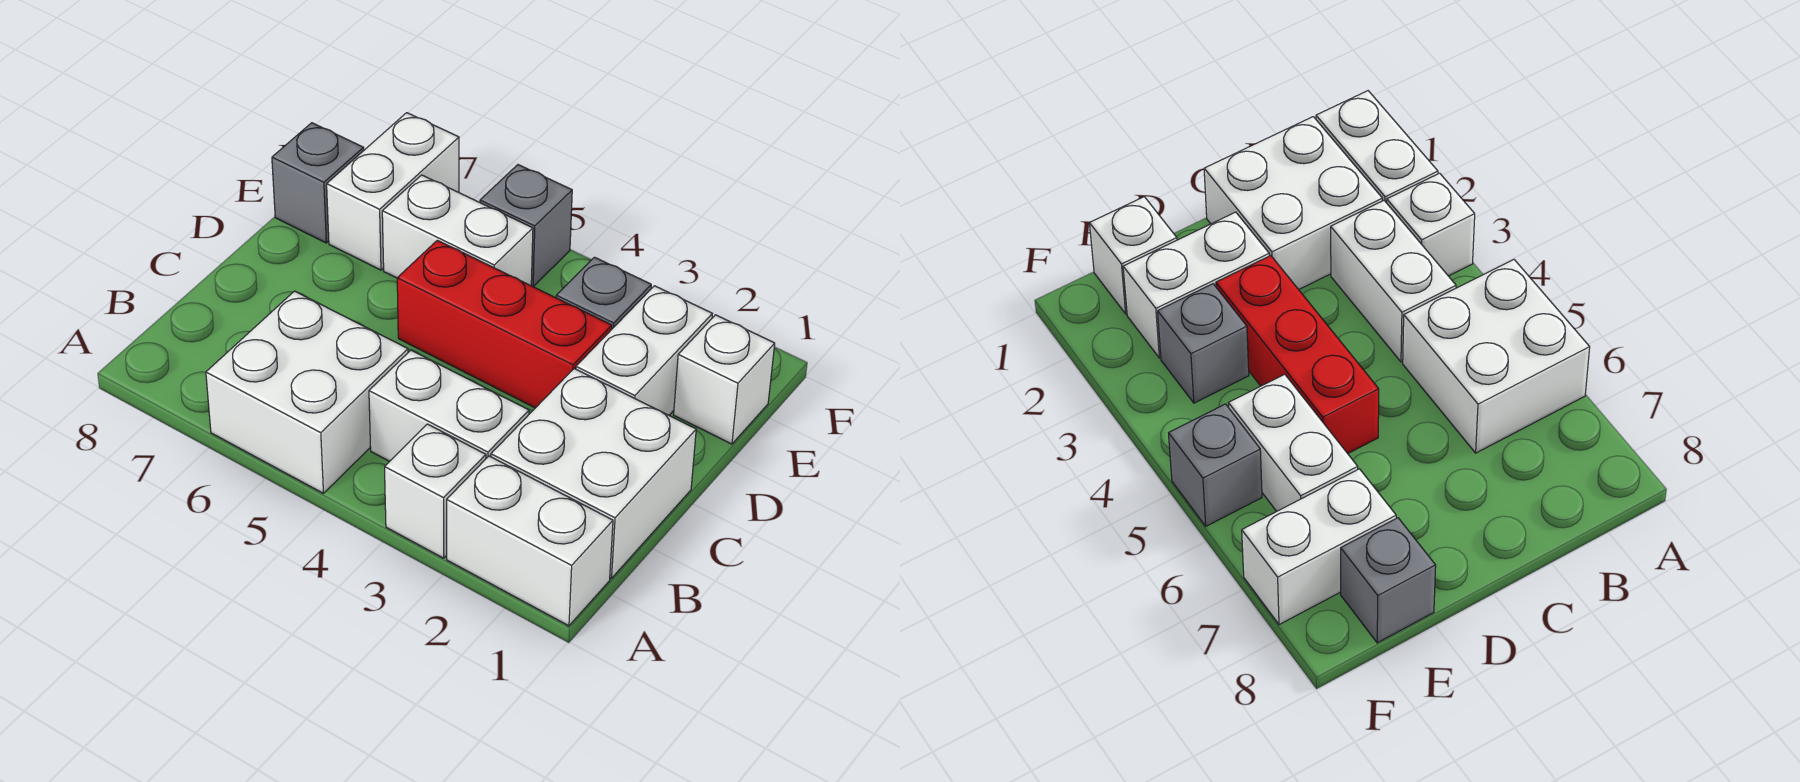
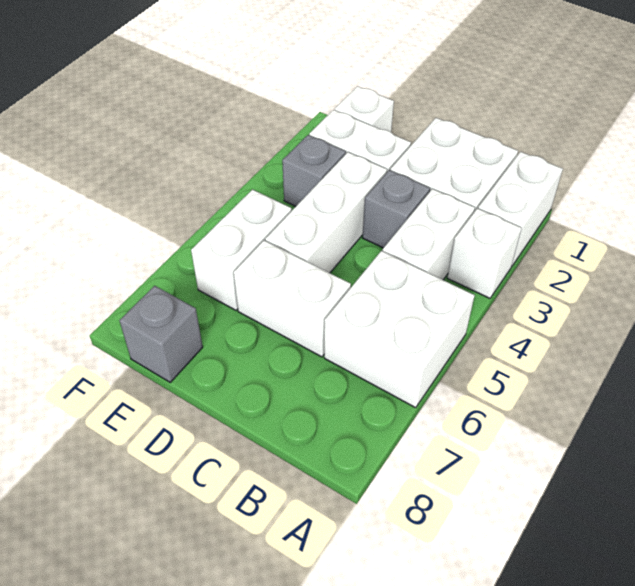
red brick D3:D5 level 1 -> white brick D3:D5 level 1
white brick E7:F7 level 1 -> white brick C6:D6 level 1
grey brick F5 level 1 -> grey brick C3 level 1

